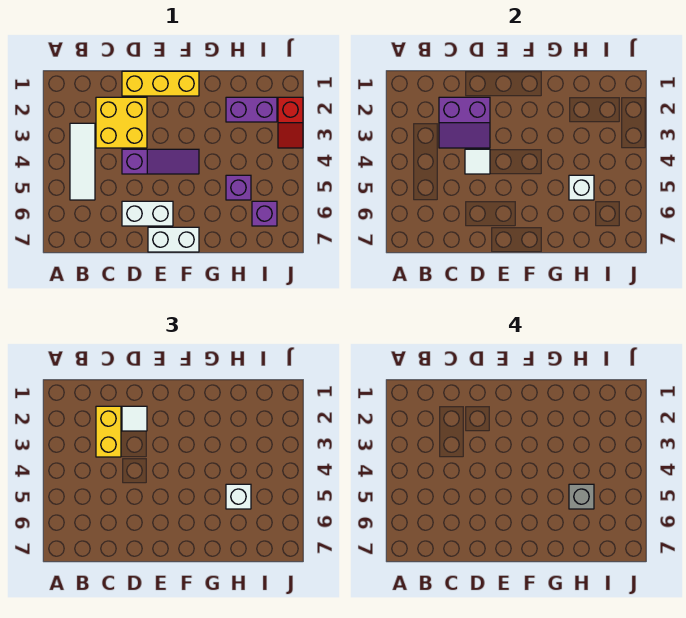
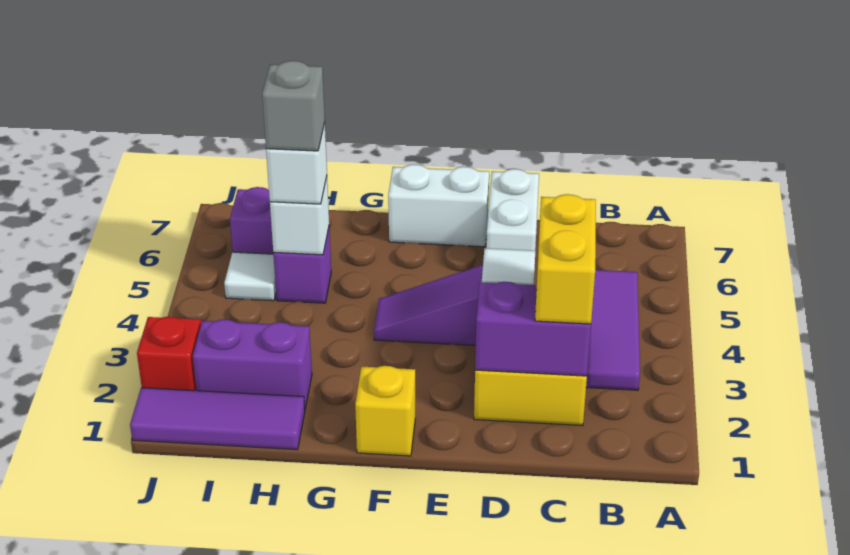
white tile B3:B5 level 1 -> purple tile B3:B5 level 1
yellow brick D1:F1 level 1 -> yellow brick F1 level 1
white tile D2 level 3 -> white tile I5 level 1
white brick D6:E6 level 1 -> white brick D6:D7 level 1
none -> purple tile H1:J1 level 1

